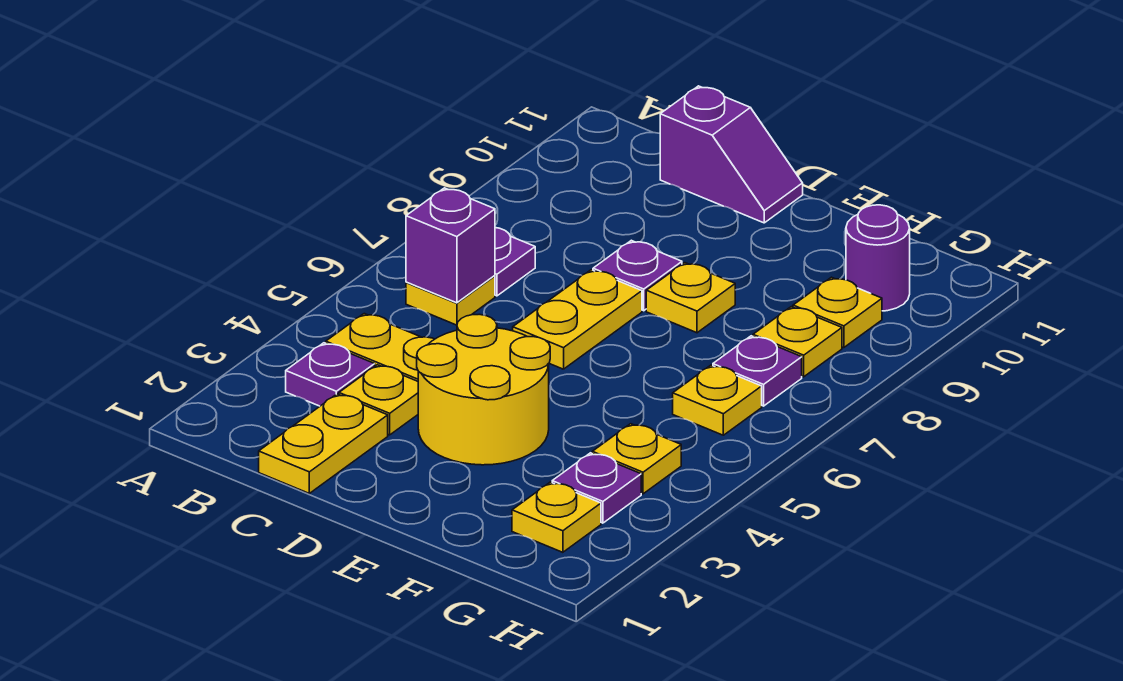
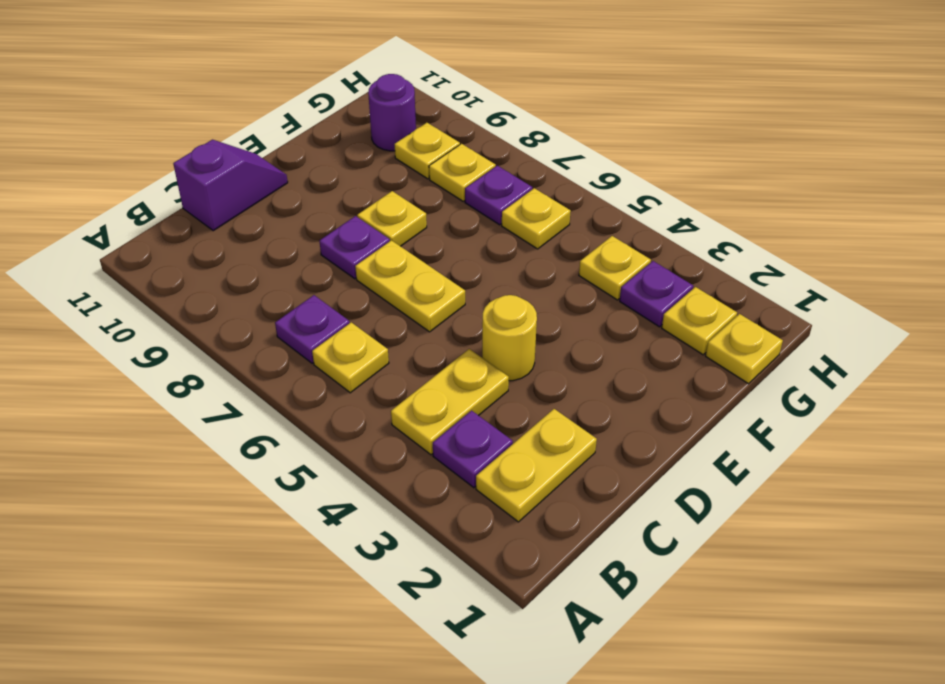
purple brick B6 level 2 -> none
yellow plate C1:C2 level 1 -> yellow plate B2:C2 level 1
yellow plate C3 level 1 -> yellow plate G1 level 1
yellow round brick D3:E4 level 1 -> yellow round brick D4 level 1

